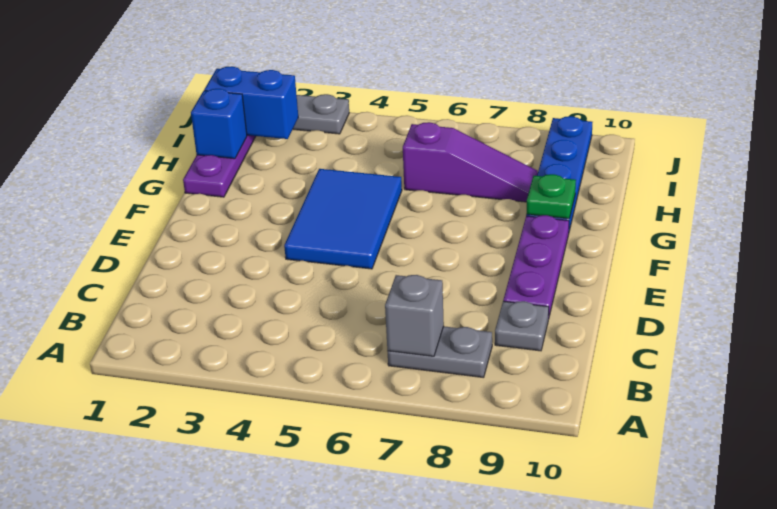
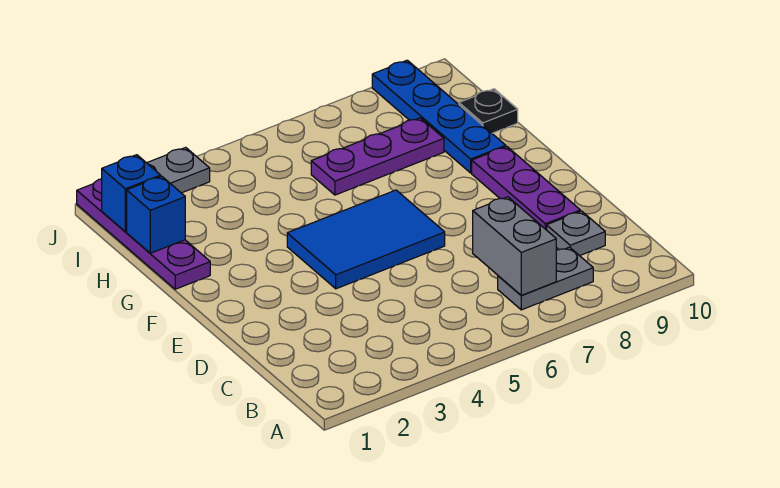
grey brick B7 level 2 -> grey brick B7:C7 level 2
blue tile E4:G5 level 1 -> blue tile E4:F6 level 1
green plate G9 level 2 -> none
purple slope H6:H8 level 1 top 6 -> purple plate H6:H8 level 1
none -> black plate H10 level 1
blue brick I1:I2 level 2 -> blue brick I1 level 2

